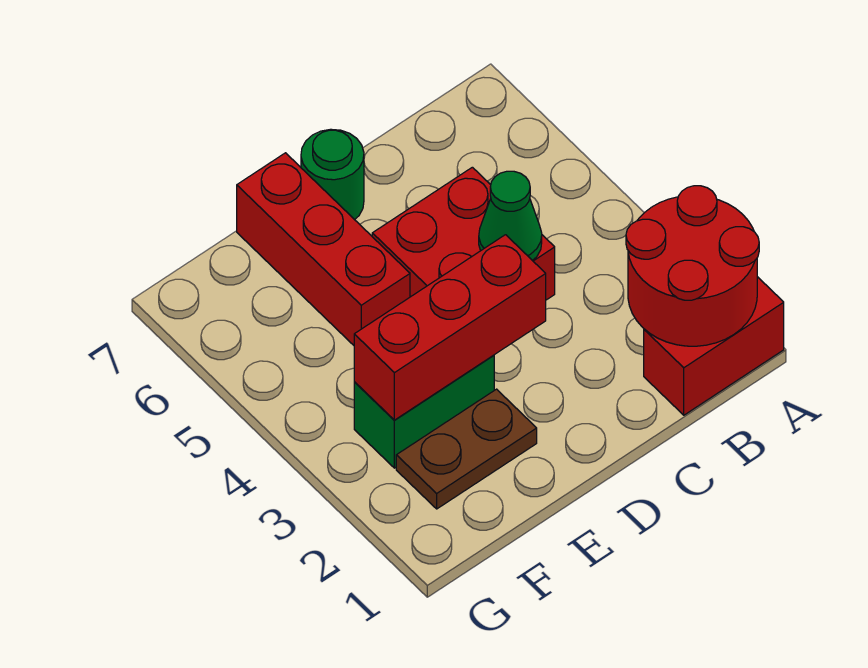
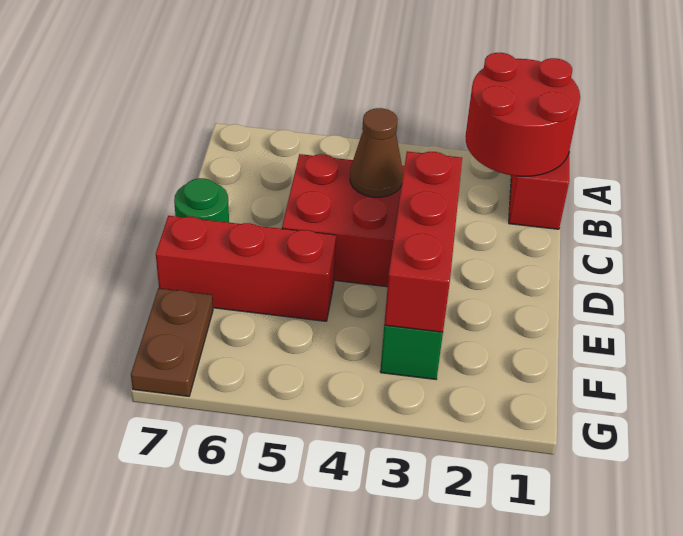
green cone C4 level 2 -> brown cone C4 level 2
brown plate E2:F2 level 1 -> brown plate F7:G7 level 1

